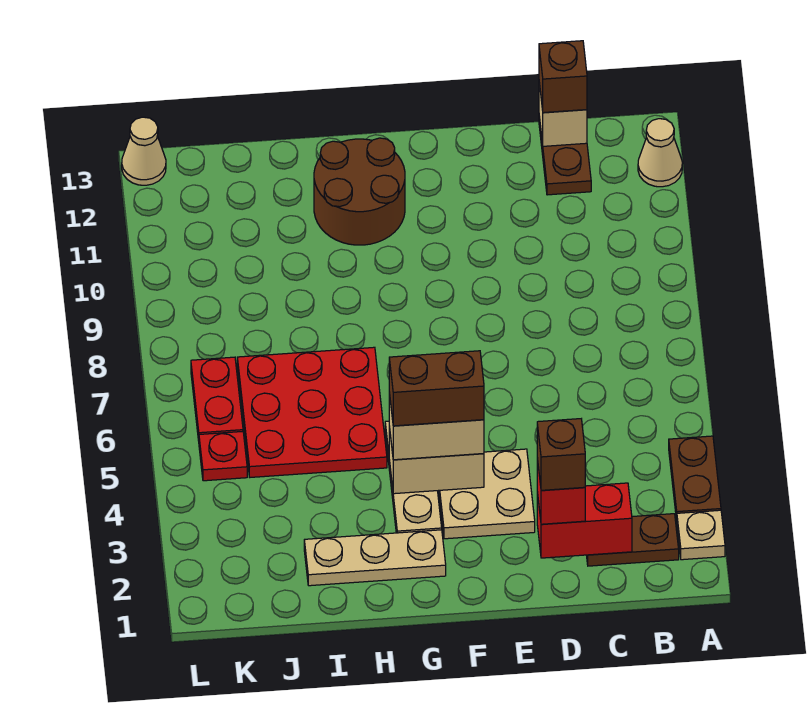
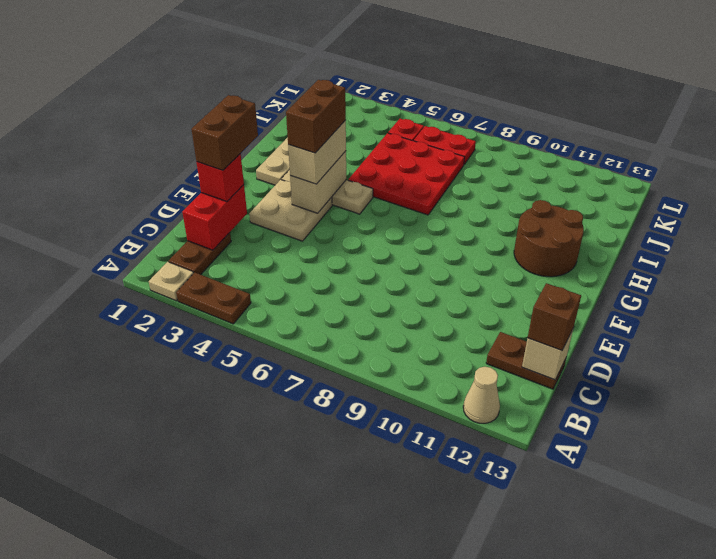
brown brick D2 level 4 -> brown brick D2:E2 level 4
tan cone L13 level 1 -> none

